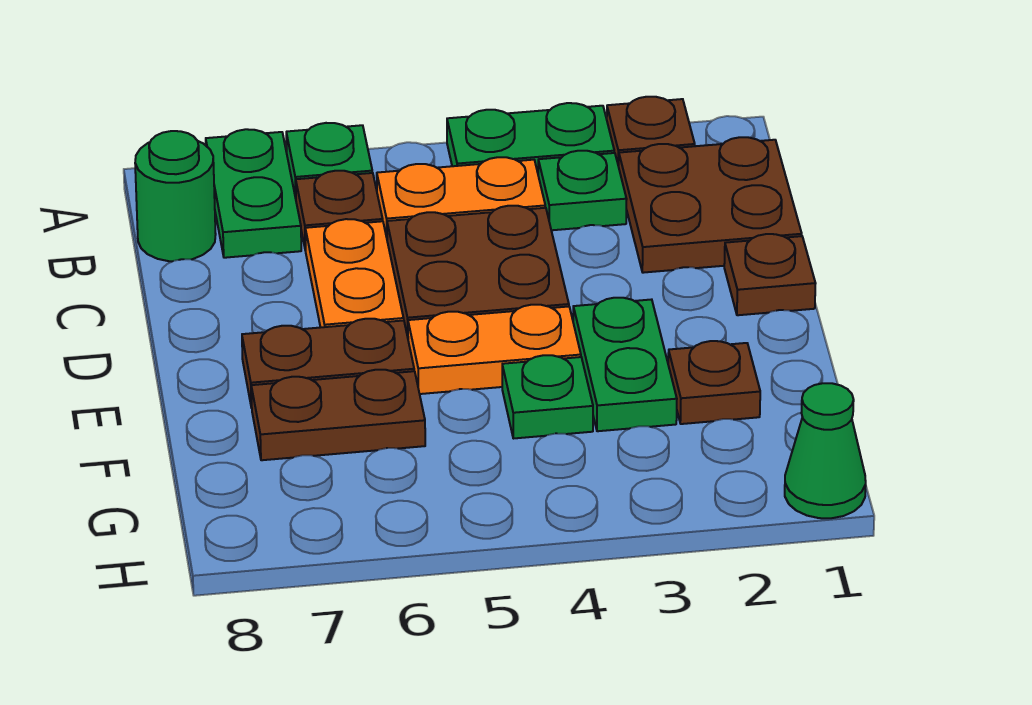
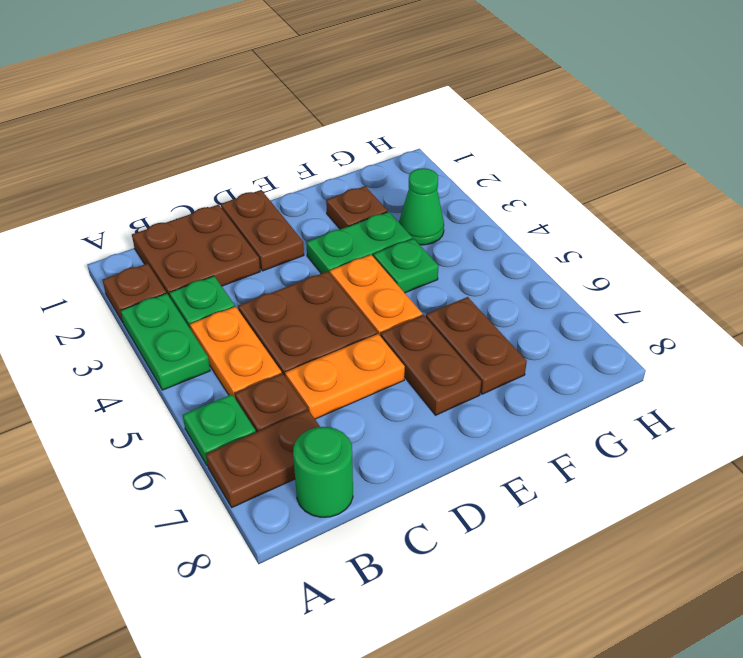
green plate A7:B7 level 1 -> brown plate A7:B7 level 1
brown plate D1 level 1 -> brown plate D1:D2 level 1
green cone H1 level 1 -> green cone G3 level 1

